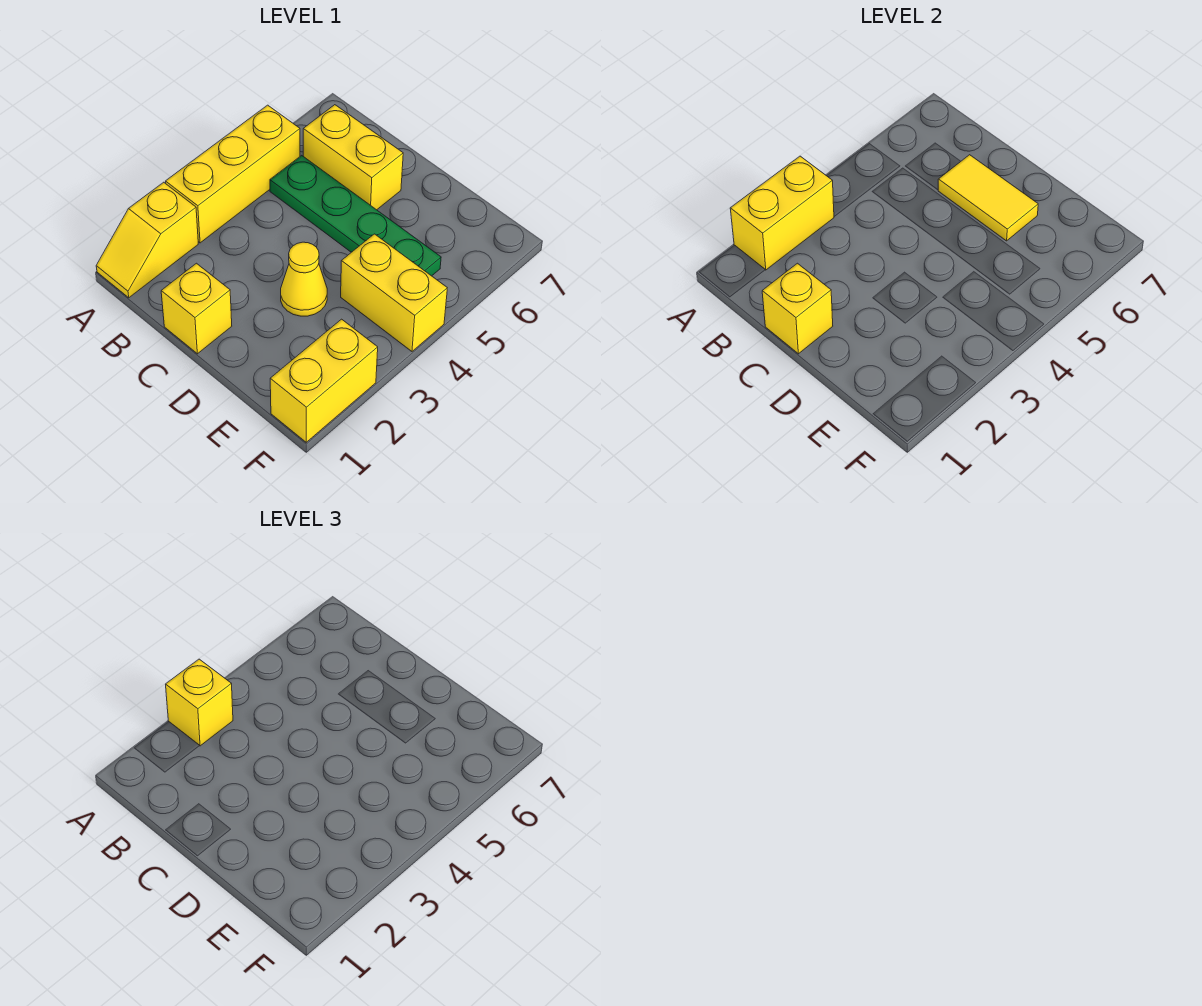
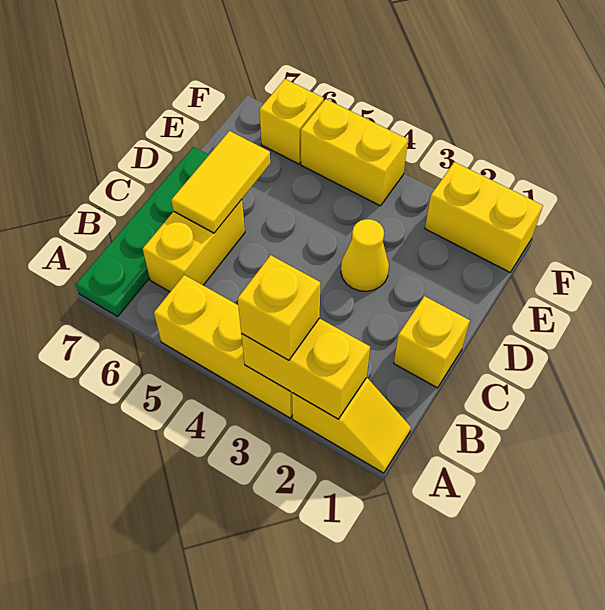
green plate B5:E5 level 1 -> green plate A7:D7 level 1
yellow brick C1 level 2 -> yellow brick F6 level 1
yellow brick E4:F4 level 1 -> yellow brick F4:F5 level 1

